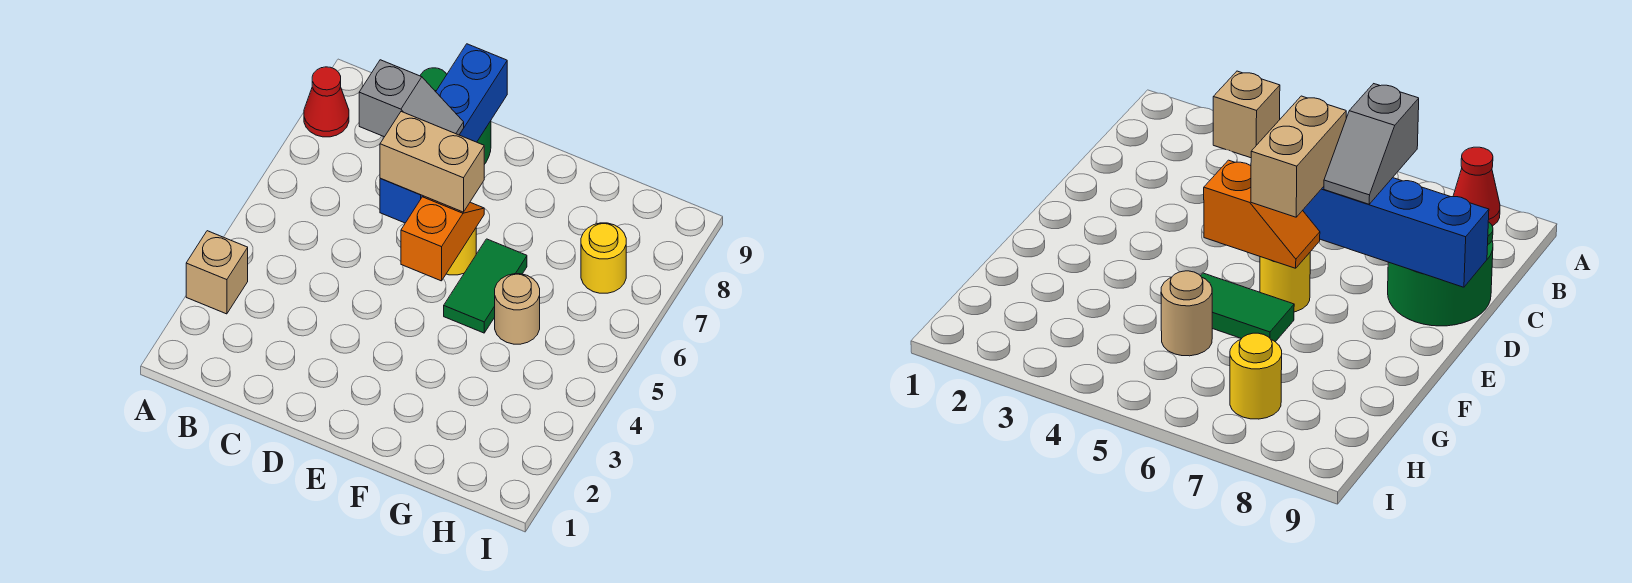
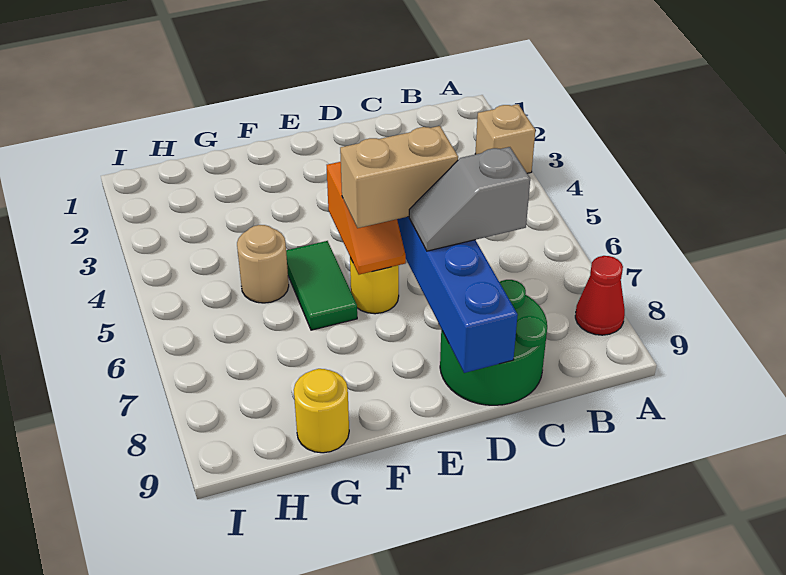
yellow round brick H7 level 1 -> yellow round brick G9 level 1

